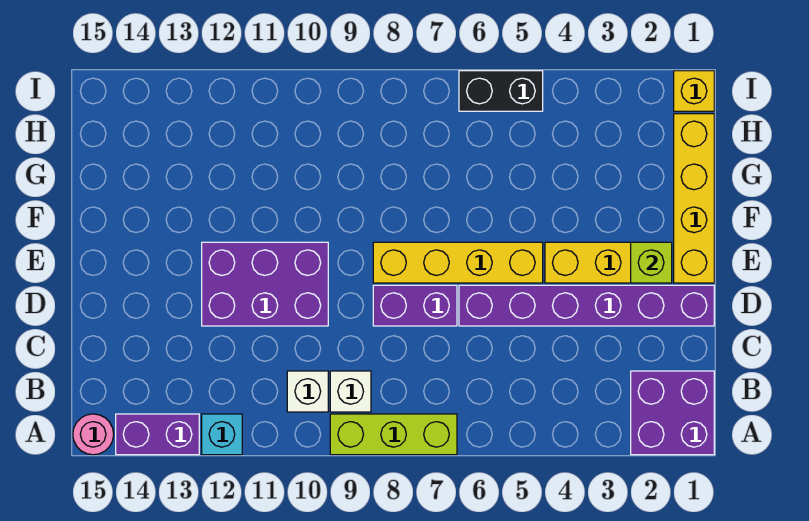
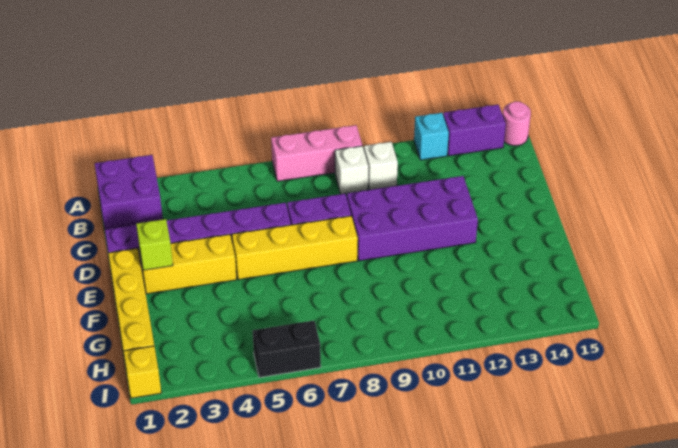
lime brick A7:A9 level 1 -> pink brick A7:A9 level 1
purple brick D10:E12 level 1 -> purple brick D9:E12 level 1

